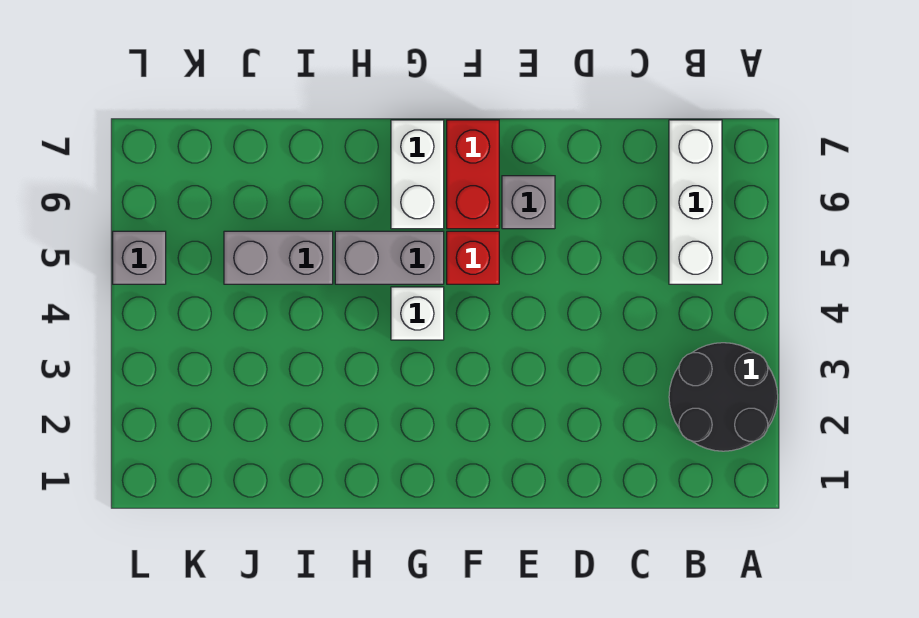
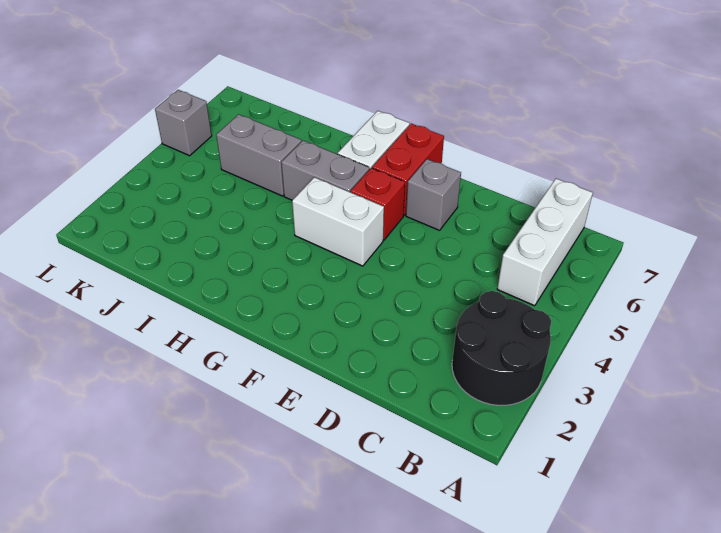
white brick G4 level 1 -> white brick F4:G4 level 1

